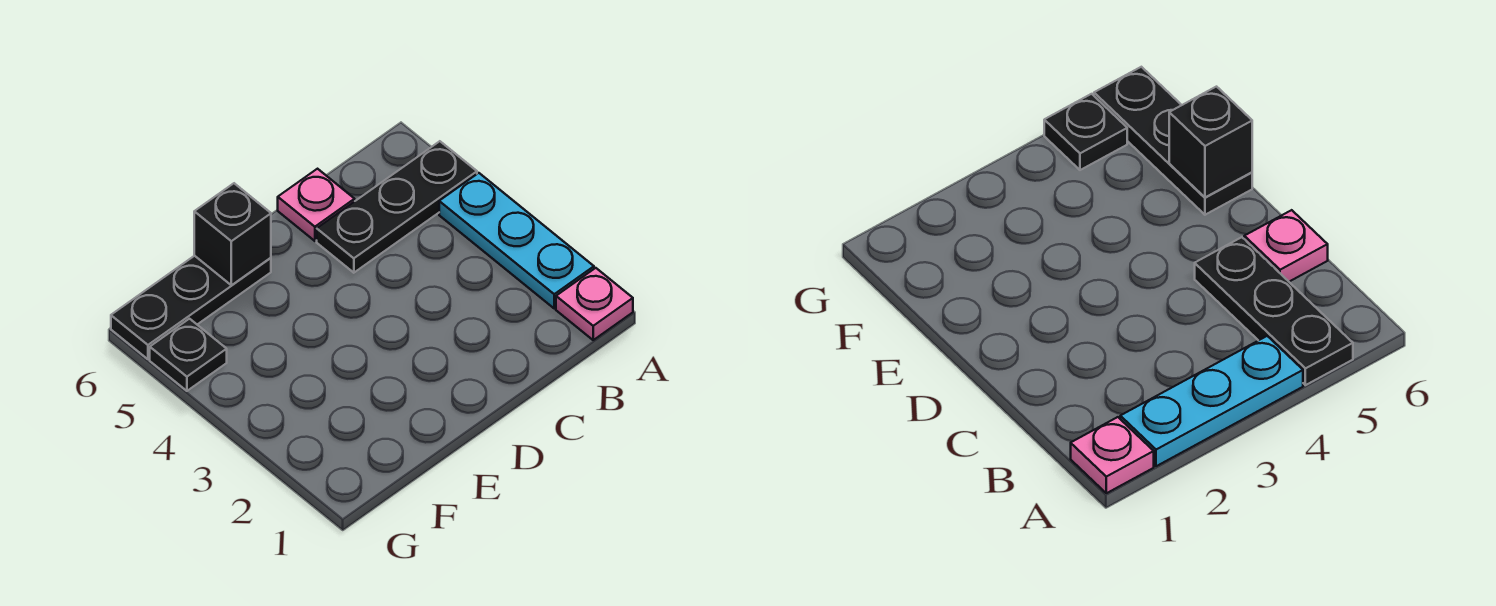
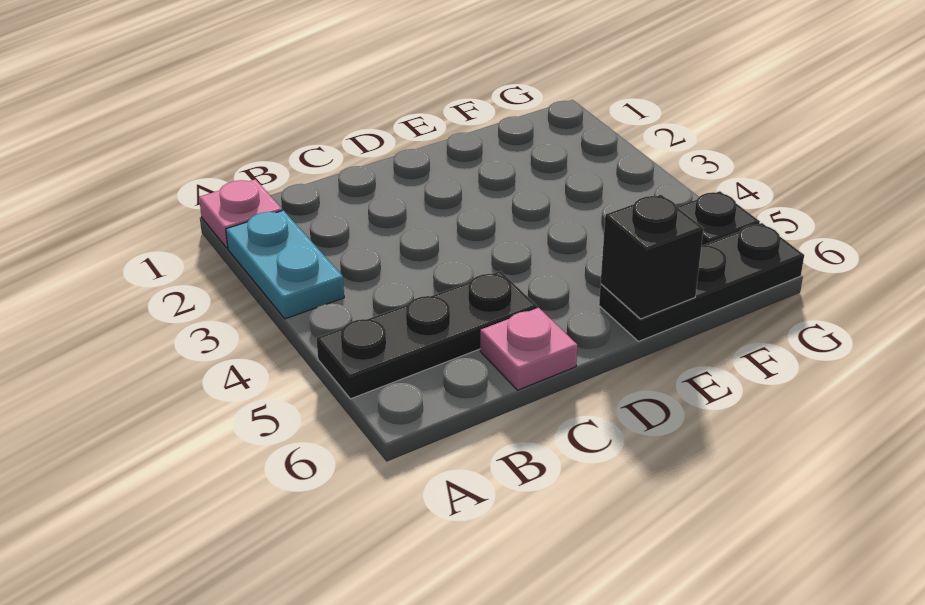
cyan plate A2:A4 level 1 -> cyan plate A2:A3 level 1

